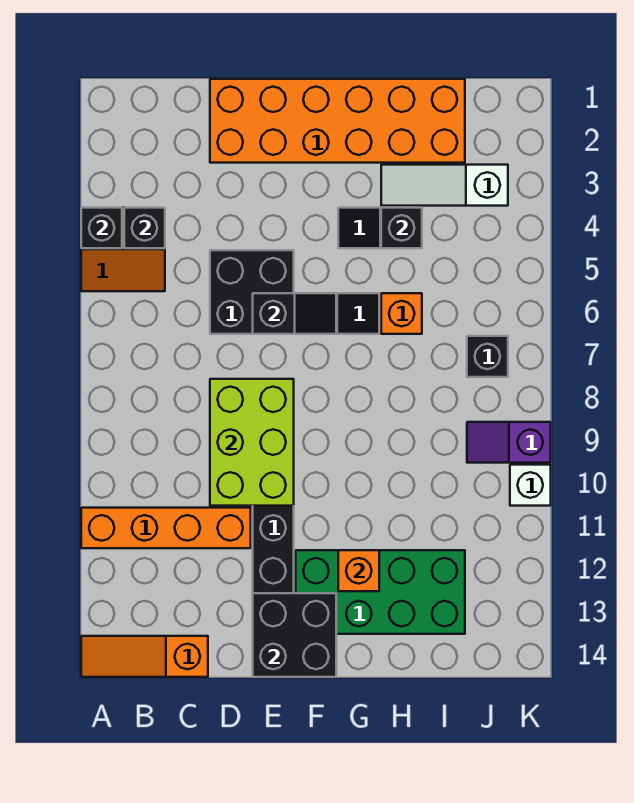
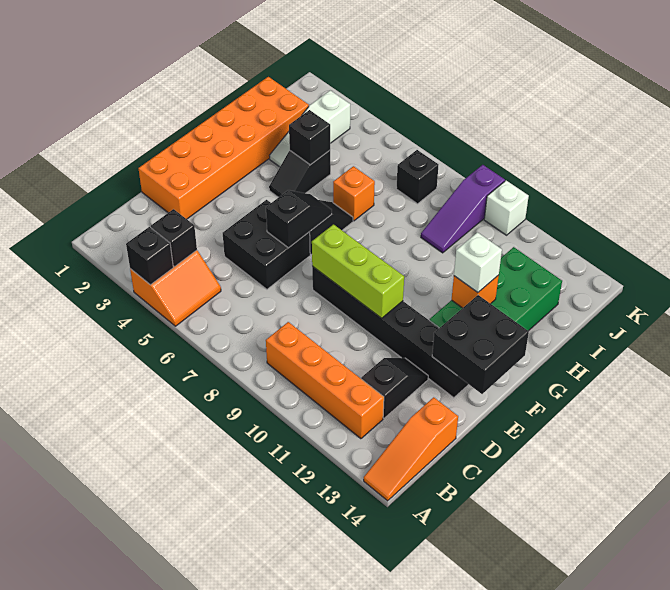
orange brick A11:D11 level 1 -> orange brick B9:B12 level 1
none -> black slope C12:D12 level 1 top C
lime brick D8:E10 level 2 -> lime brick E8:E10 level 2
none -> white brick G12 level 3
purple slope J9:K9 level 1 top K -> purple slope I9:K9 level 1 top K

